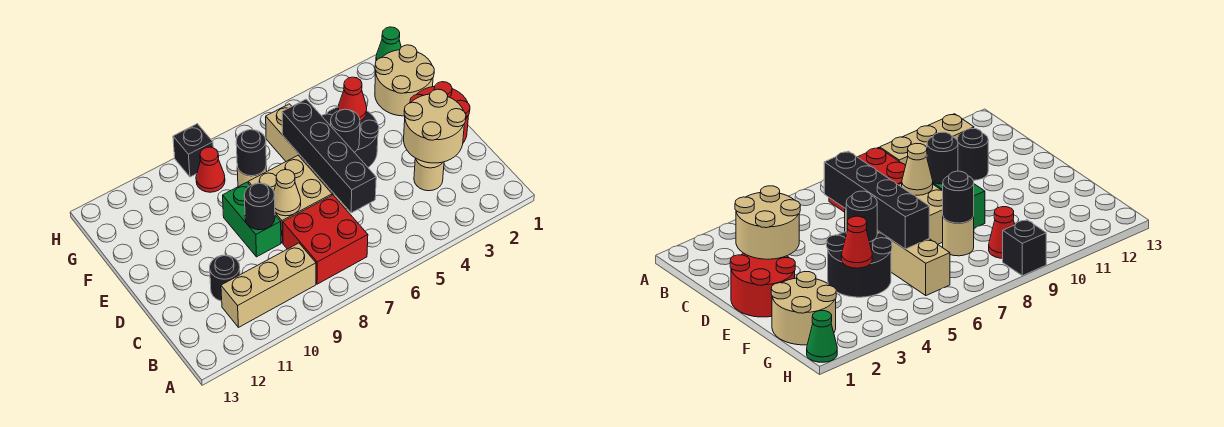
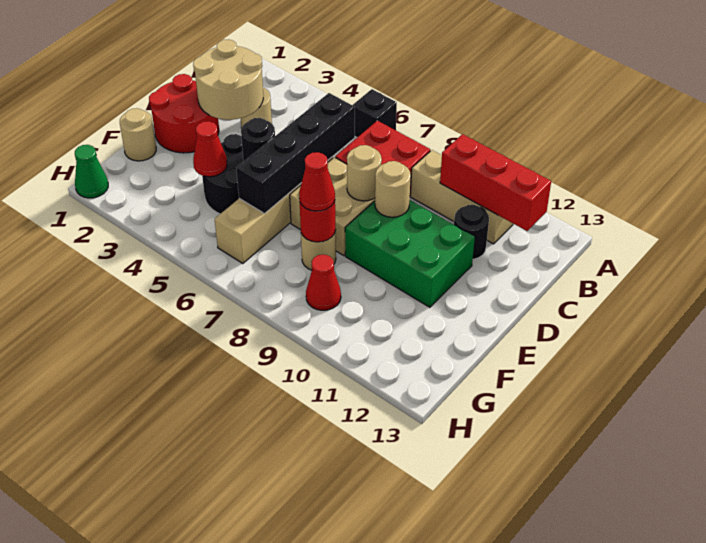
none -> red brick B10:B12 level 2
tan cone D8 level 2 -> tan round brick D8 level 2
green brick D9:E9 level 1 -> green brick D9:E11 level 1
black round brick D9 level 2 -> tan round brick D9 level 2
tan round brick F1:G2 level 1 -> tan round brick F1 level 1
black round brick F8 level 2 -> red round brick F8 level 2
none -> red cone F8 level 3
black brick H9 level 1 -> black brick A6 level 1

